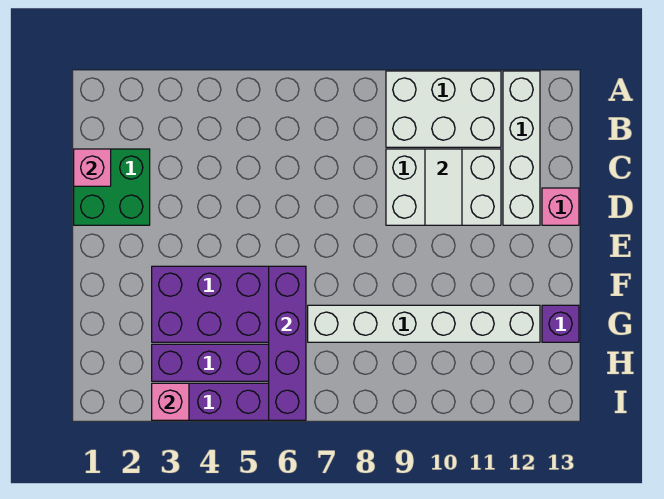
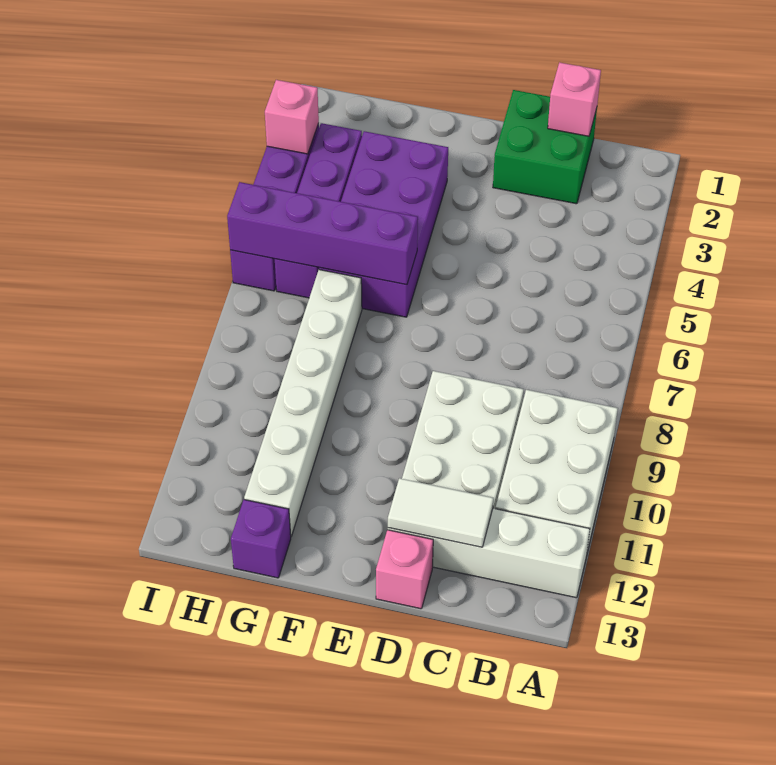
white tile C10:D10 level 2 -> white tile C12:D12 level 2

